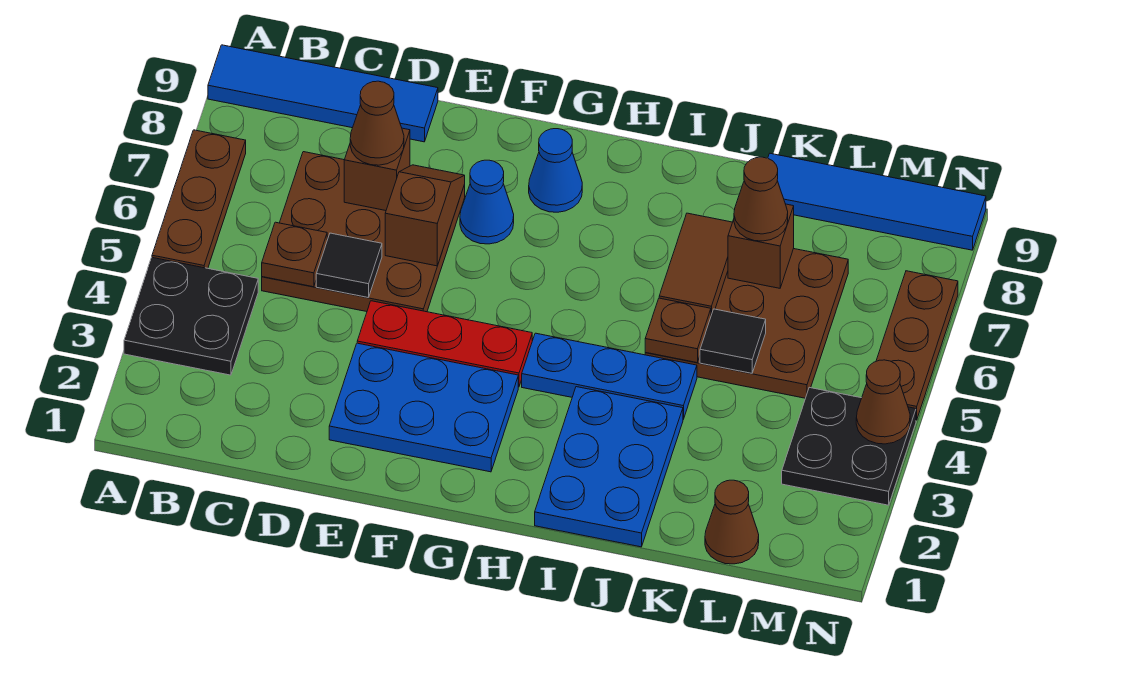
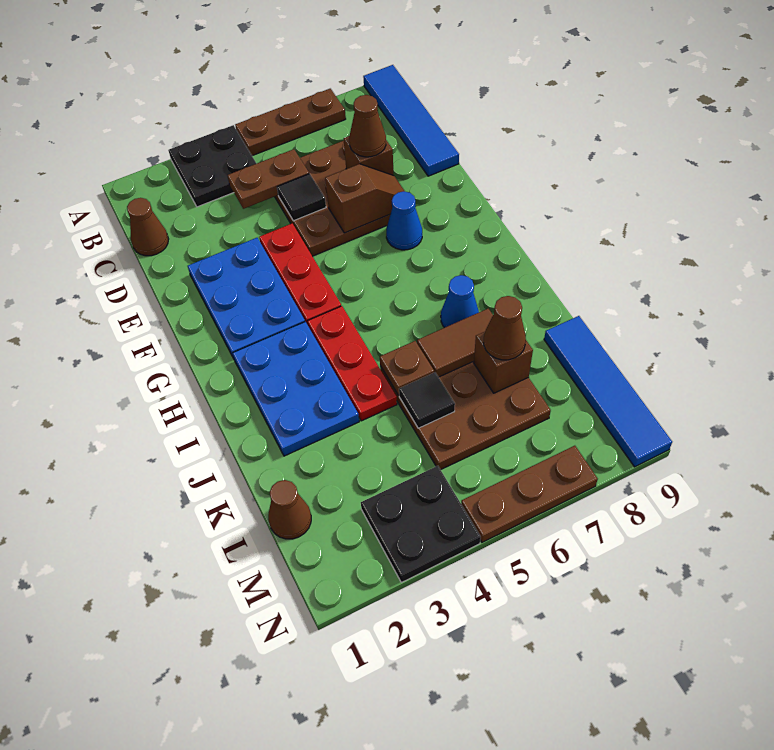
brown plate C5 level 2 -> brown plate C4:C5 level 2
blue cone G8 level 1 -> blue cone I7 level 1
blue plate H4:J4 level 1 -> red plate H4:J4 level 1
blue plate I1:J3 level 1 -> blue plate H2:J3 level 1
brown cone N4 level 2 -> brown cone C1 level 1

